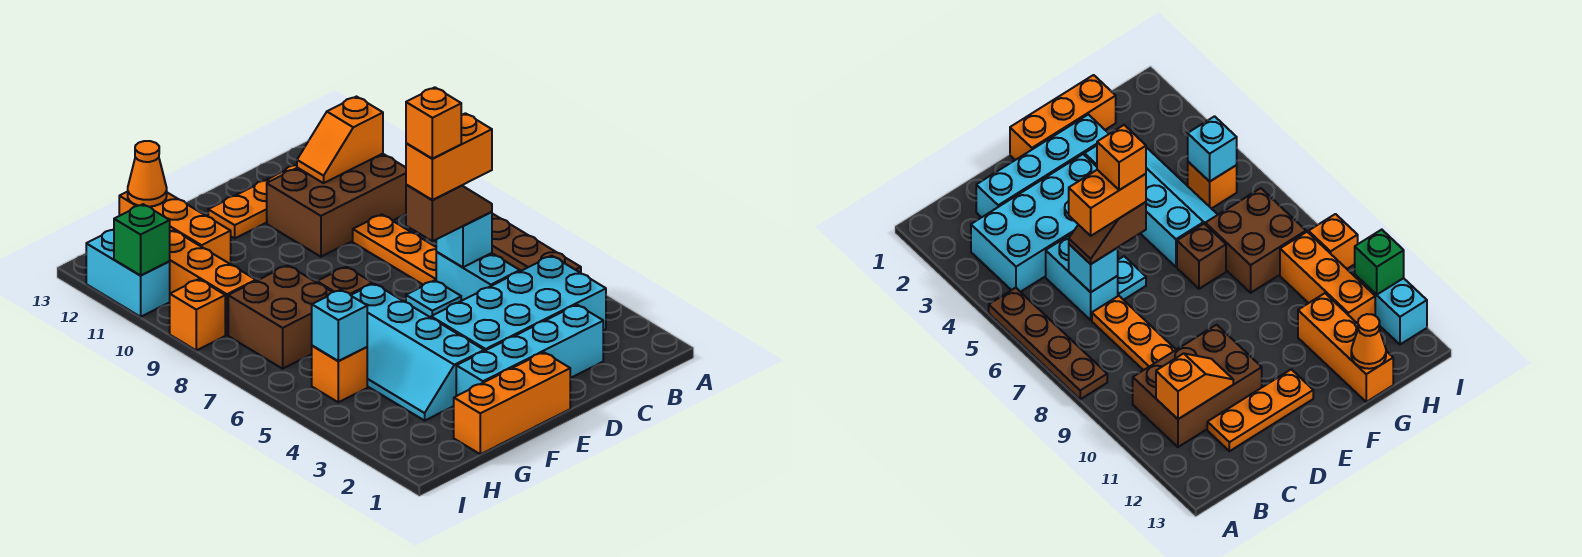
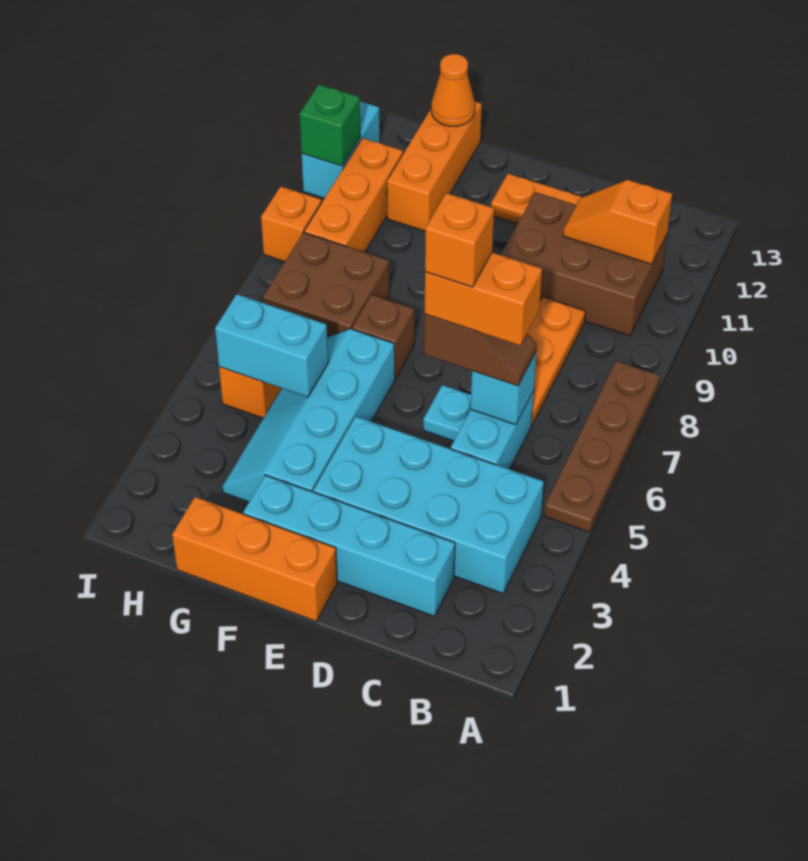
cyan brick H5 level 2 -> cyan brick G5:H5 level 2

